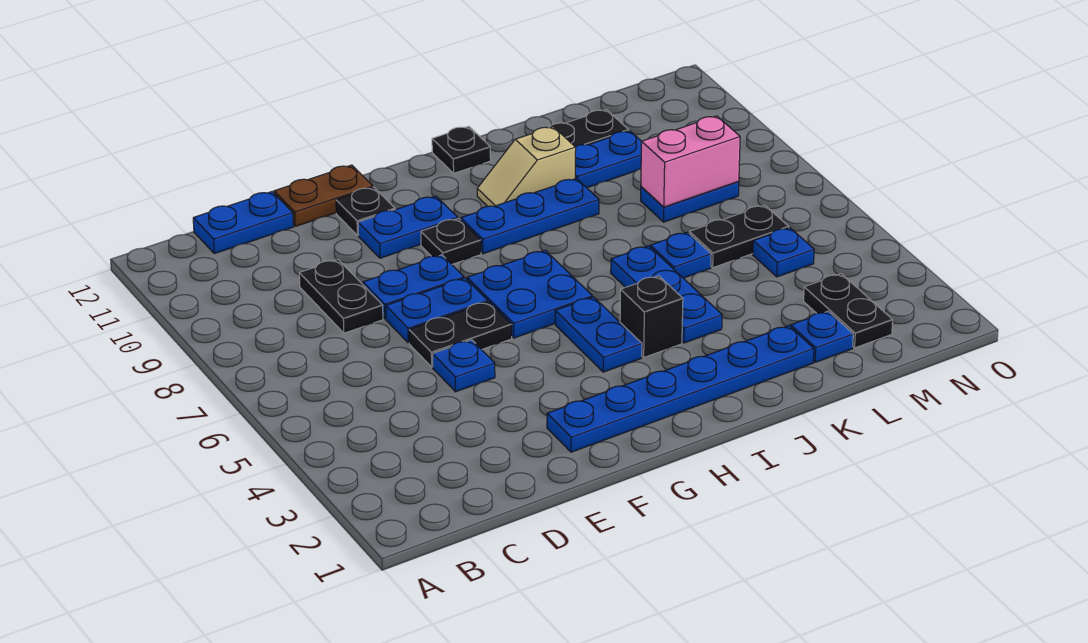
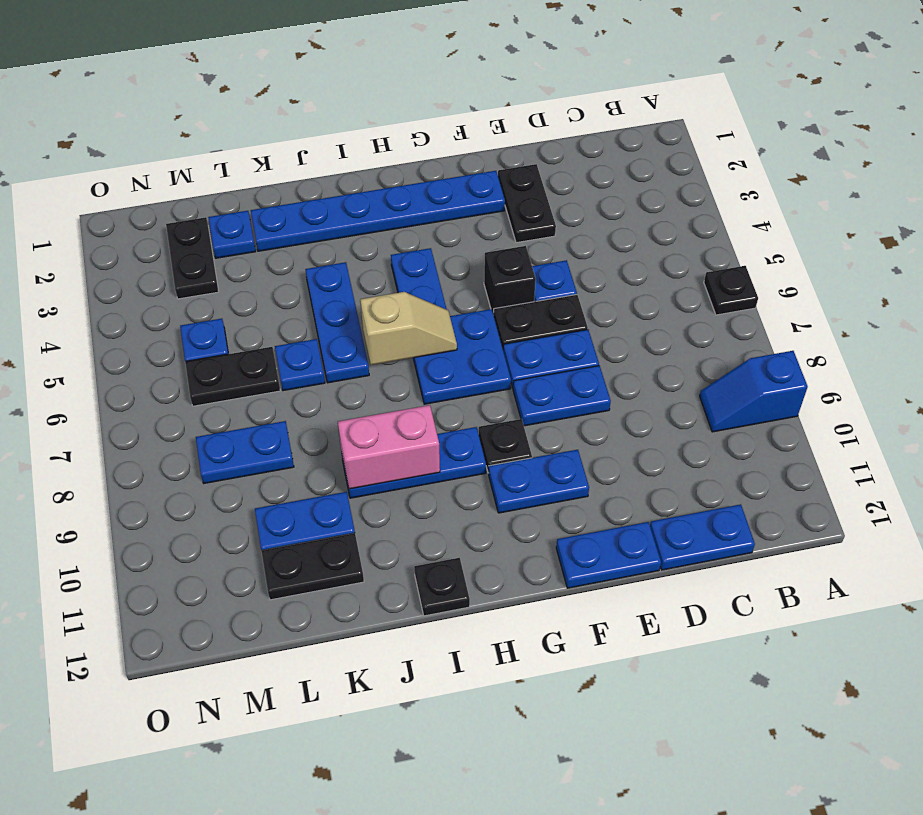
none -> blue slope A9:B9 level 1 top A
black plate D8:D9 level 1 -> black plate E2:E3 level 1
brown plate E12:F12 level 1 -> blue plate E12:F12 level 1
black plate F11 level 1 -> black plate A6 level 1
black brick I4 level 1 -> black brick F5 level 1
tan slope I10:J10 level 1 top J -> tan slope H6:I6 level 2 top I
pink brick L8:M8 level 2 -> pink brick I9:J9 level 2

